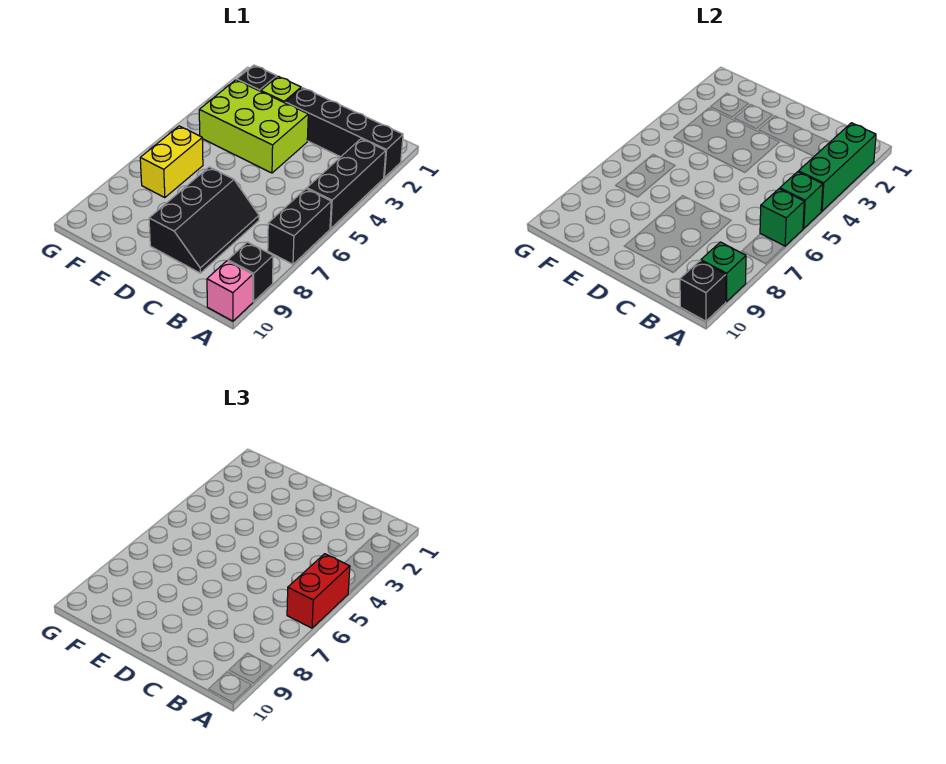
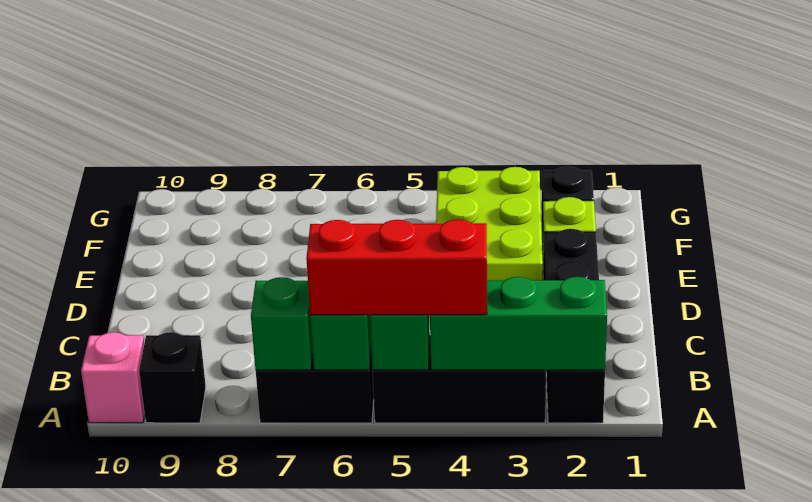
red brick A5:A6 level 3 -> red brick A4:A6 level 3
green brick A9 level 2 -> green brick A7 level 2
black brick A10 level 2 -> none
black slope C7:D9 level 1 top D -> none
yellow brick F6:F7 level 1 -> none

